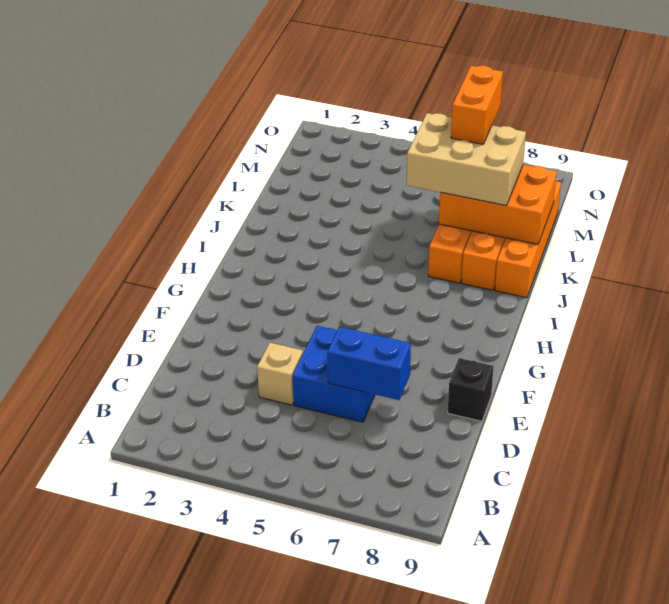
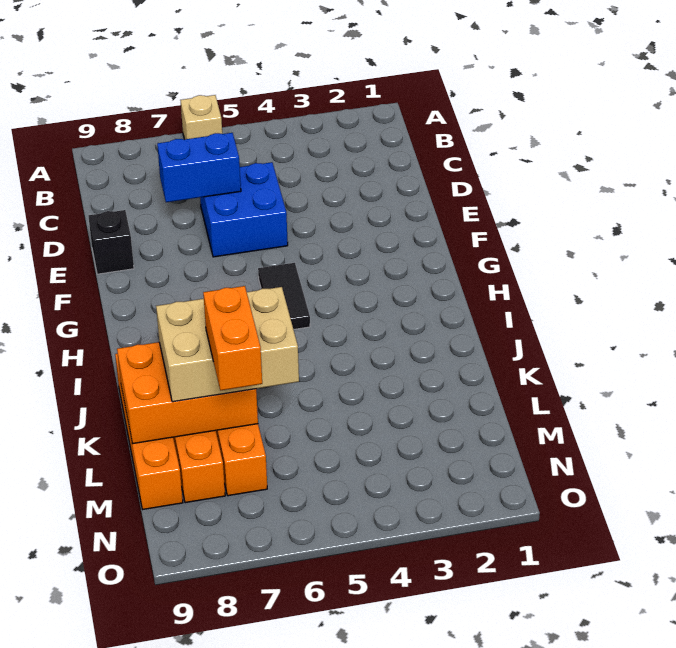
tan brick D4 level 1 -> tan brick A6 level 1
none -> black tile G5:H5 level 1

